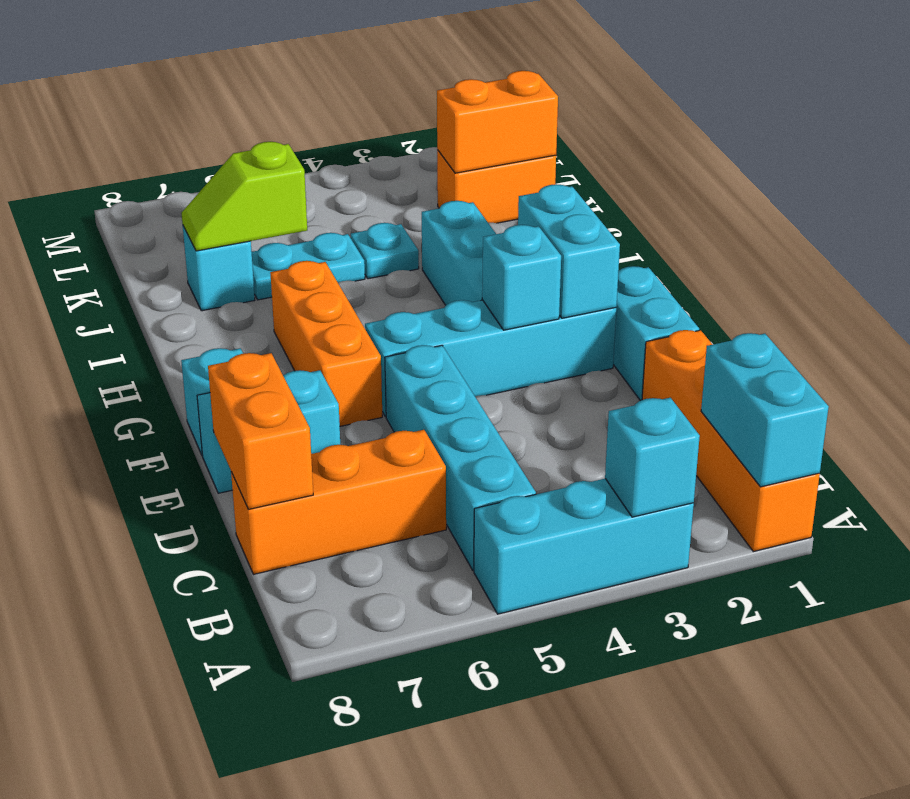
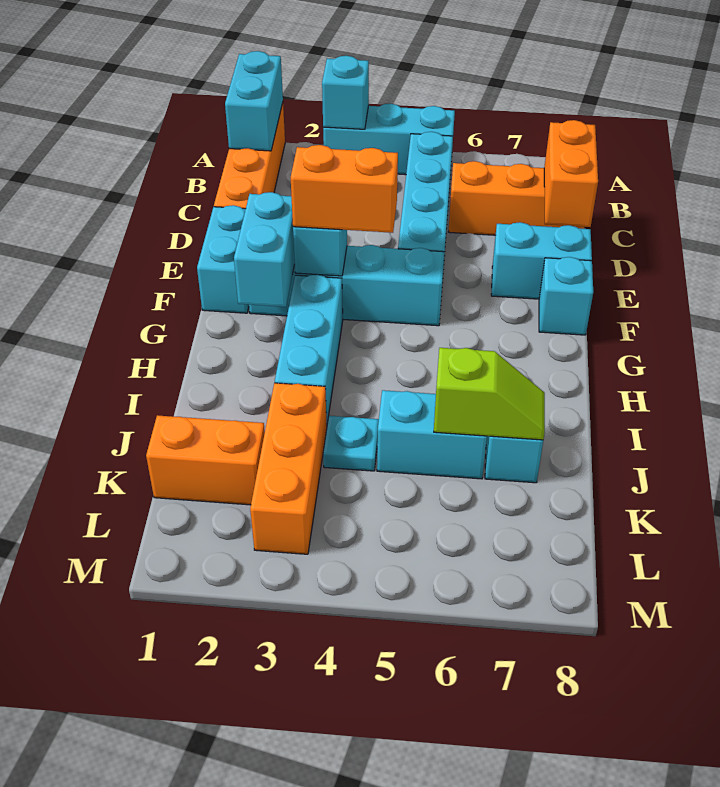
orange brick F6:H6 level 1 -> orange brick J3:L3 level 1
cyan plate J5:J6 level 1 -> cyan brick J5:J6 level 1
orange brick K1:K2 level 2 -> orange brick F3:F4 level 3

